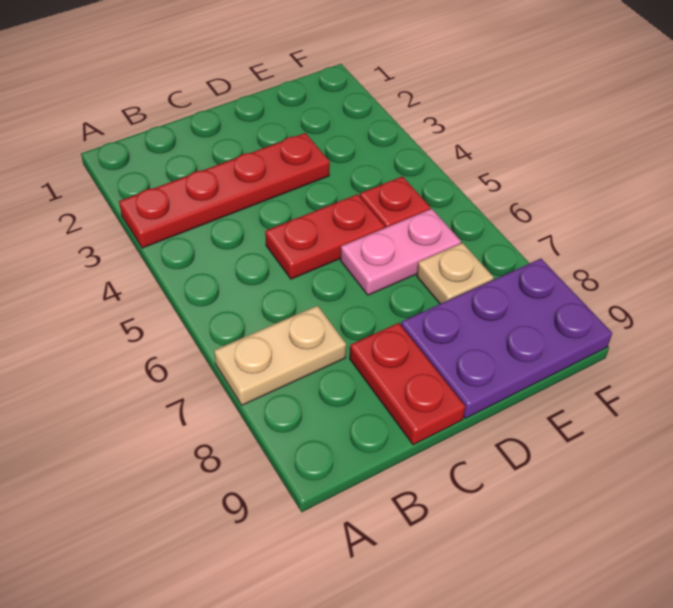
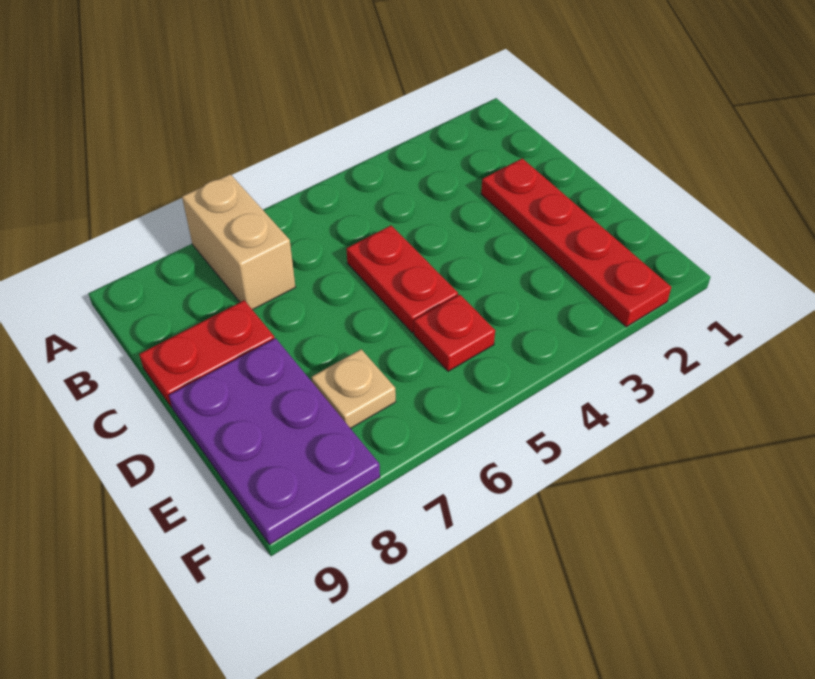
red plate A3:D3 level 1 -> red plate C2:F2 level 1
tan plate A7:B7 level 1 -> tan brick A7:B7 level 1
pink plate D6:E6 level 1 -> none

